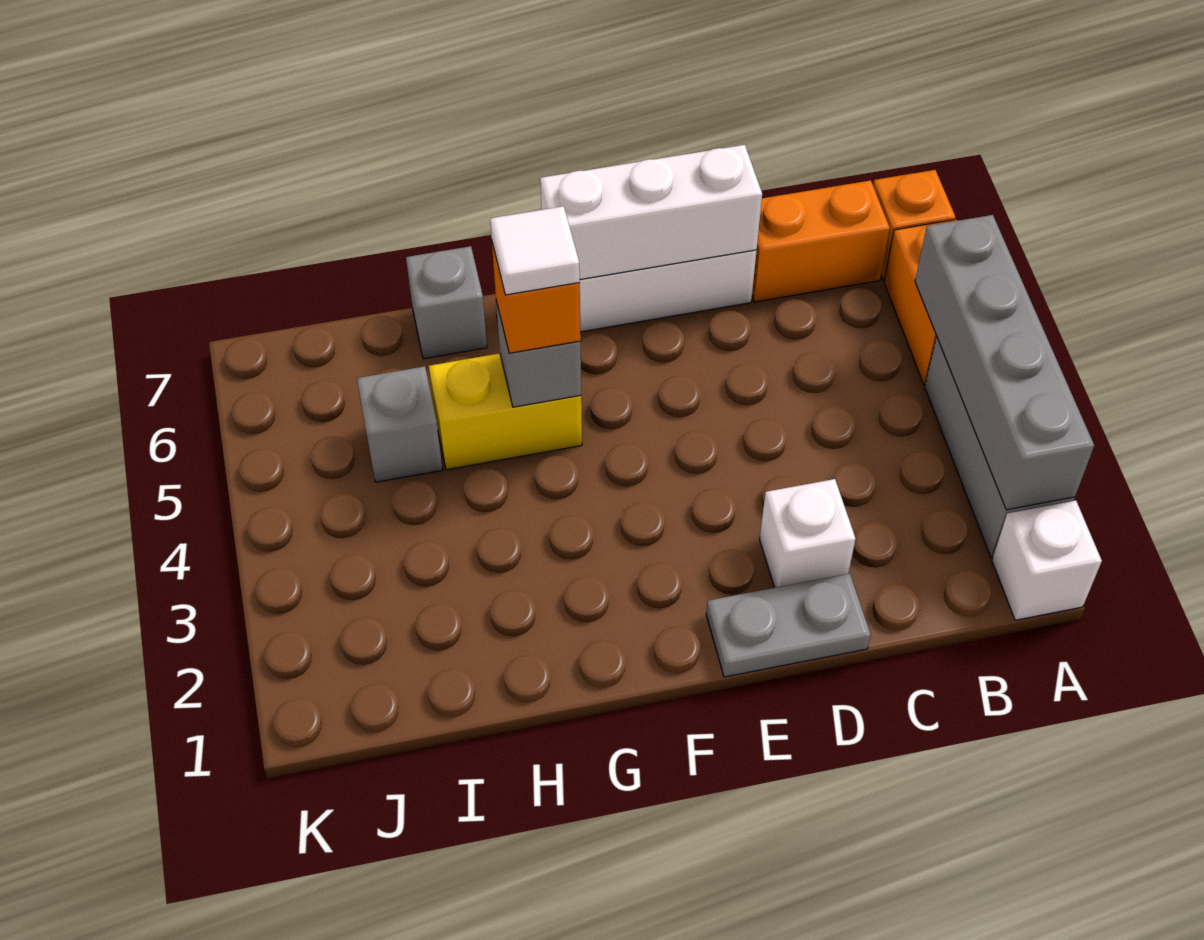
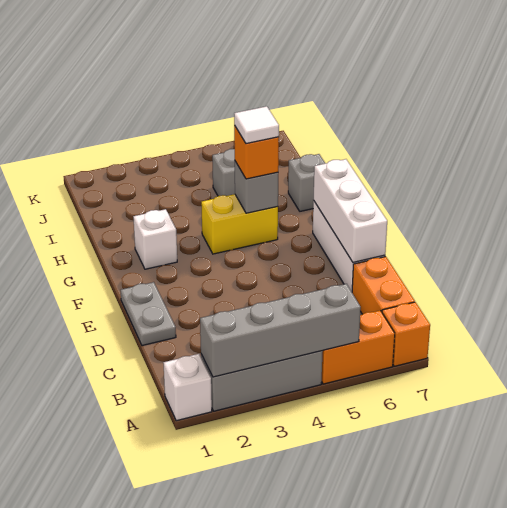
white brick D2 level 1 -> white brick G2 level 1
yellow brick G5:H5 level 1 -> yellow brick G4:G5 level 1

